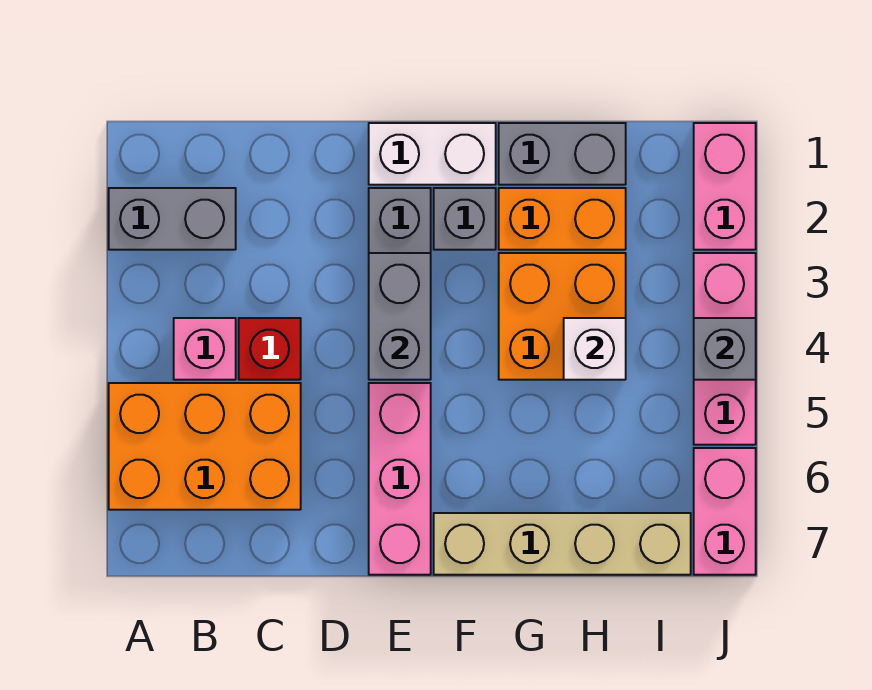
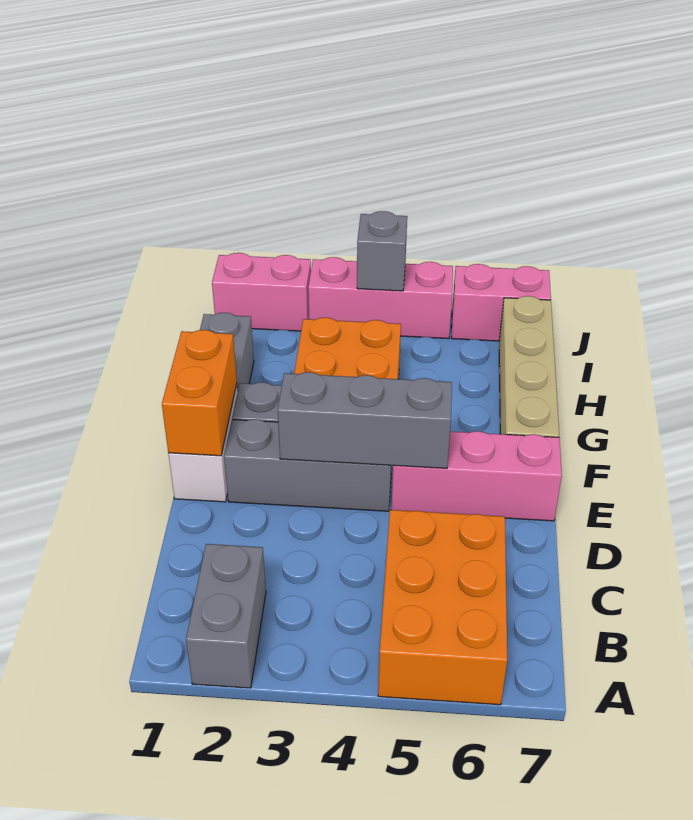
pink brick B4 level 1 -> none
red brick C4 level 1 -> none
grey brick E3:E4 level 2 -> grey brick E3:E5 level 2
orange brick G2:H2 level 1 -> orange brick E1:F1 level 2
white brick H4 level 2 -> none

